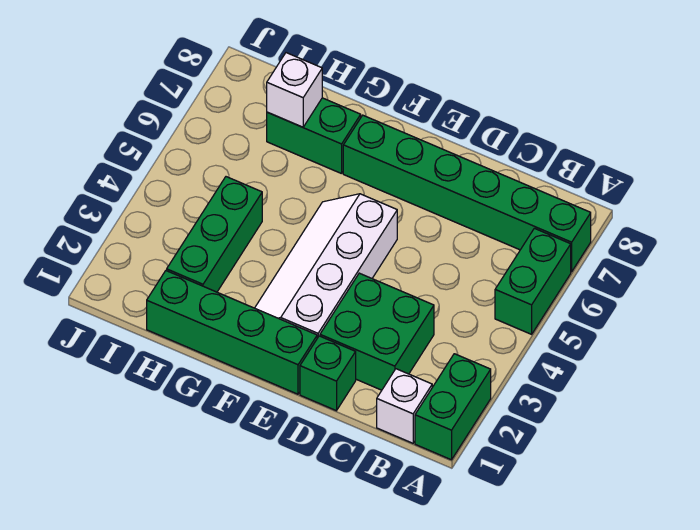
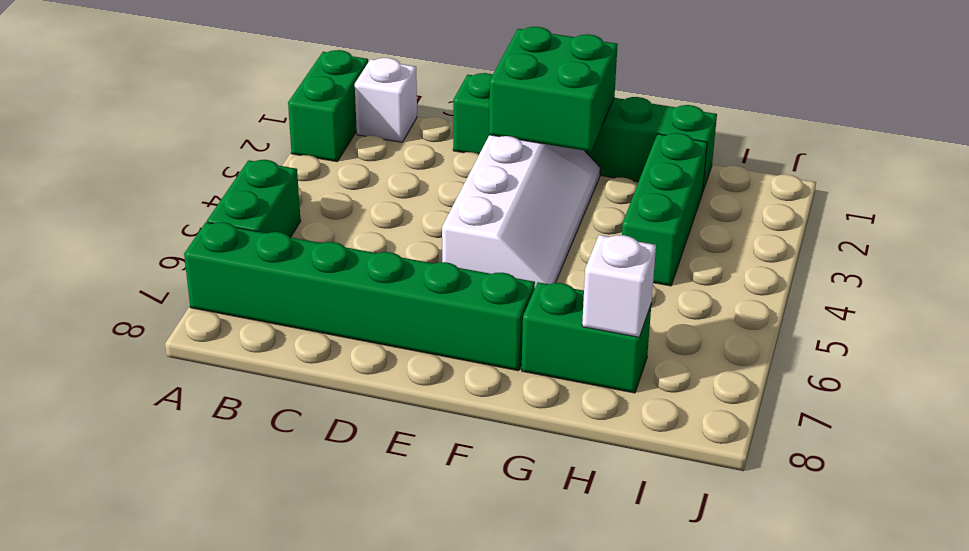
green brick C2:D3 level 1 -> green brick E1:F2 level 2

